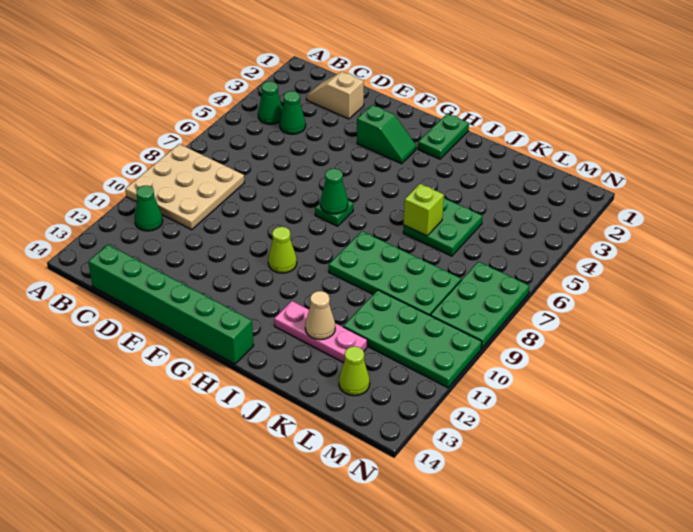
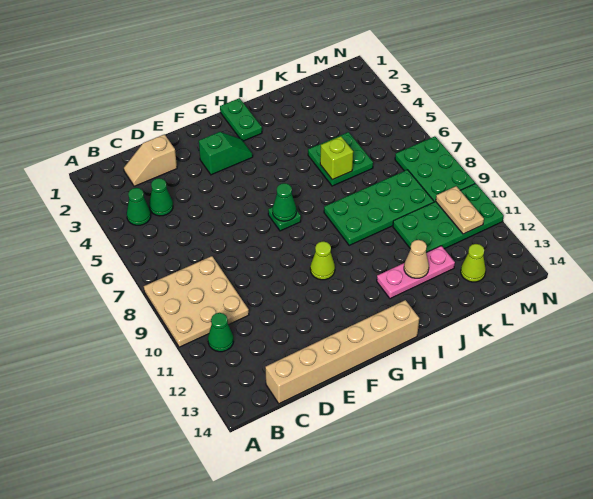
green brick C14:H14 level 1 -> tan brick C14:H14 level 1
none -> tan plate M10:M11 level 2

